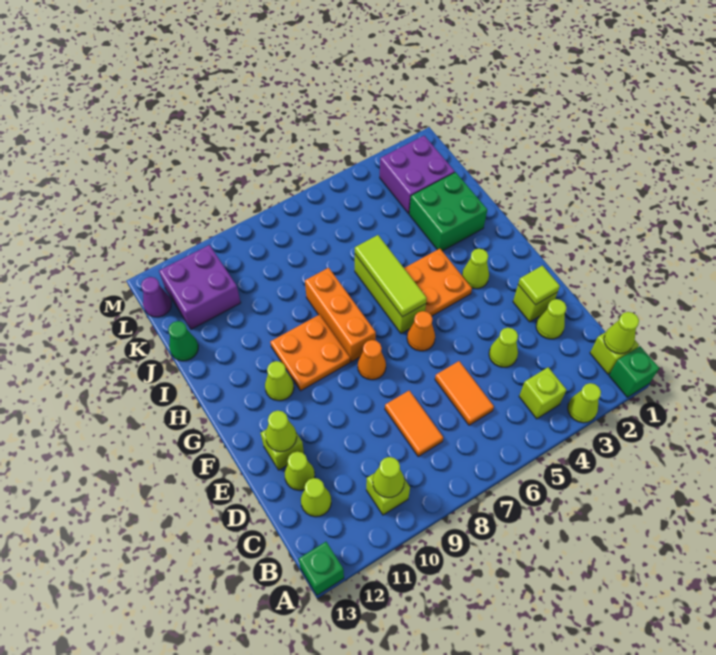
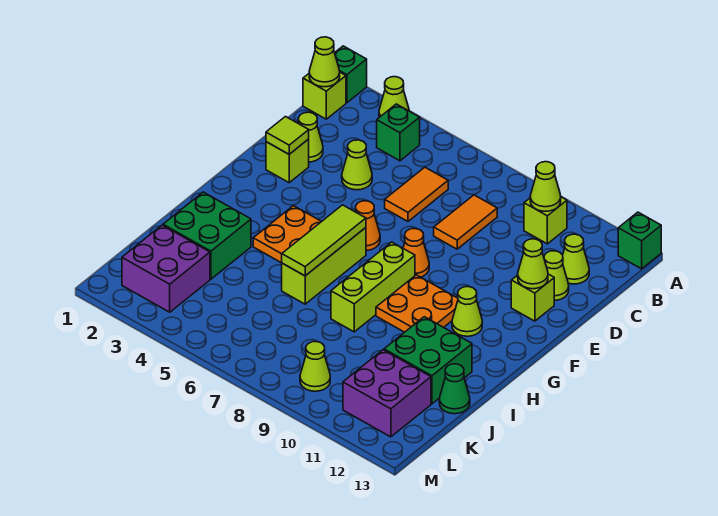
lime brick B4 level 1 -> green brick B4 level 1
lime cone G3 level 1 -> lime cone L9 level 1
orange brick G8:I8 level 1 -> lime brick G8:I8 level 1
none -> green brick I11:J12 level 1
purple cone L13 level 1 -> none

